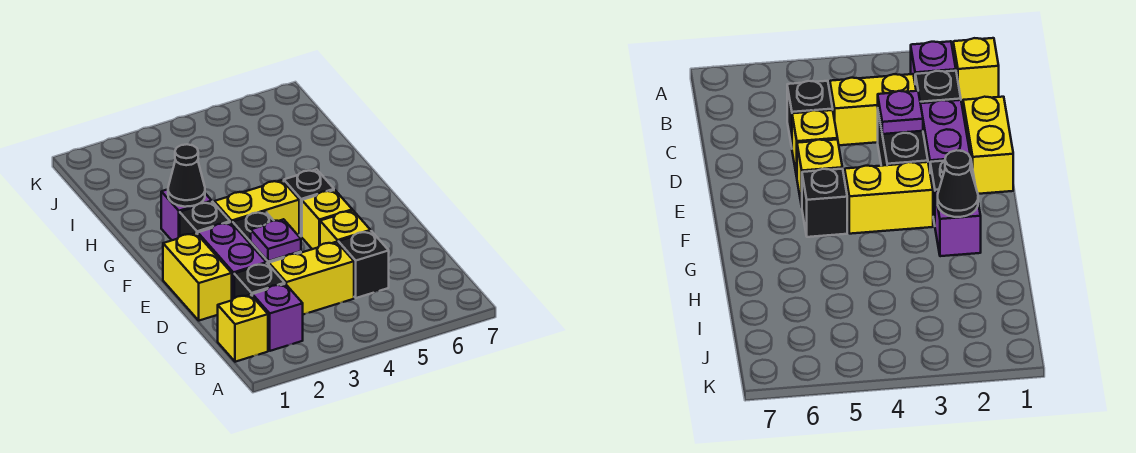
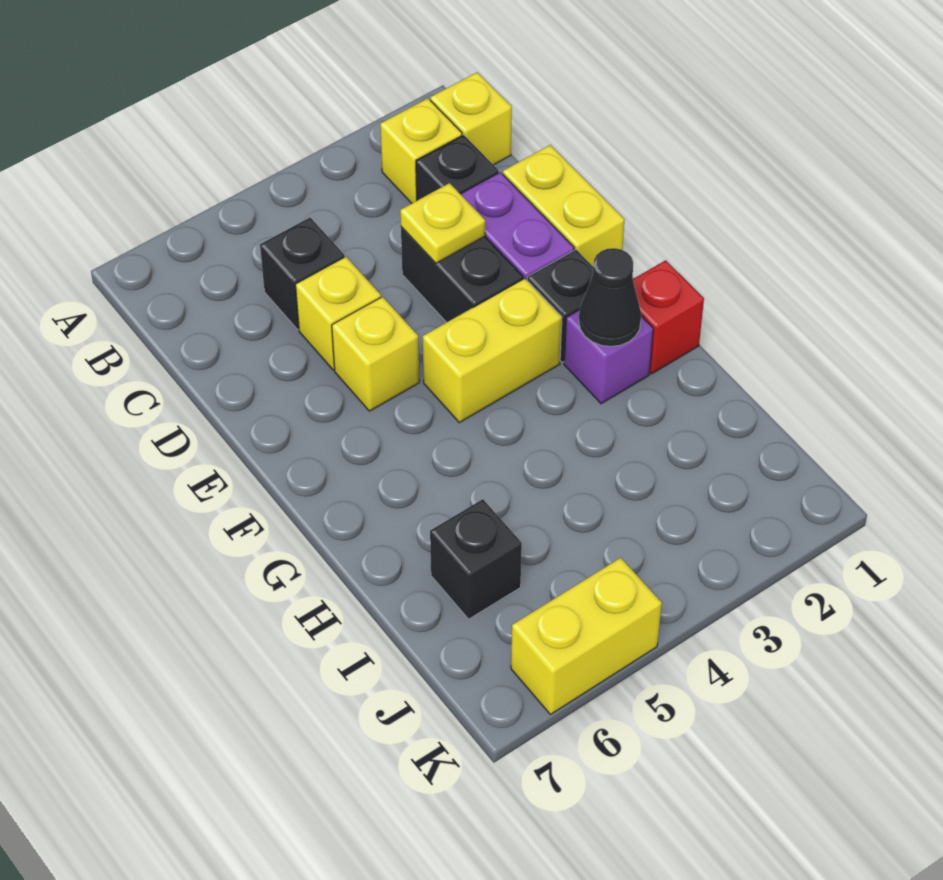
purple brick B2 level 1 -> yellow brick B2 level 1
yellow brick C3:C4 level 1 -> yellow brick K5:K6 level 1
purple plate D3 level 2 -> yellow plate D3 level 2
black brick F5 level 1 -> black brick I6 level 1
none -> red brick G1 level 1

